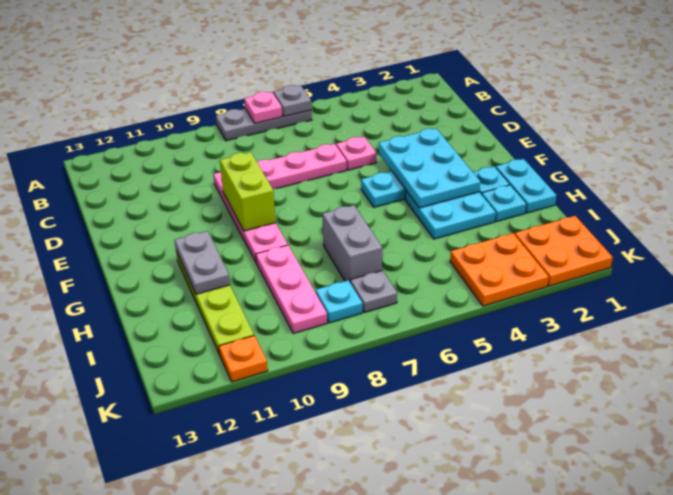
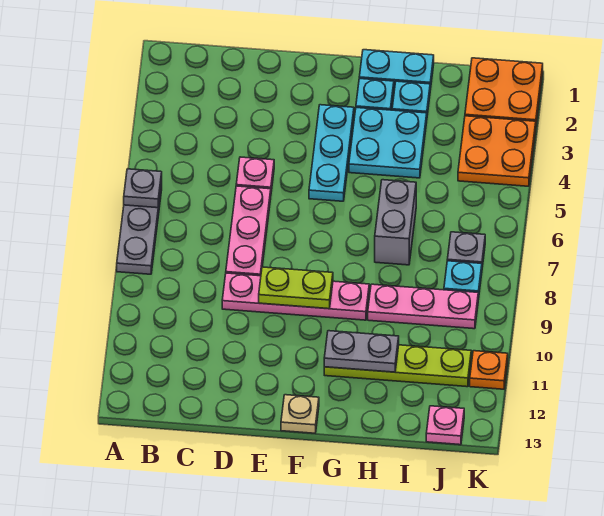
pink plate A7 level 2 -> pink plate J13 level 1
cyan plate E3:G4 level 2 -> none
lime brick E9:F9 level 2 -> lime plate E9:F9 level 2
none -> tan plate F13 level 1
grey brick H7:I7 level 1 -> grey brick H6:H7 level 1

